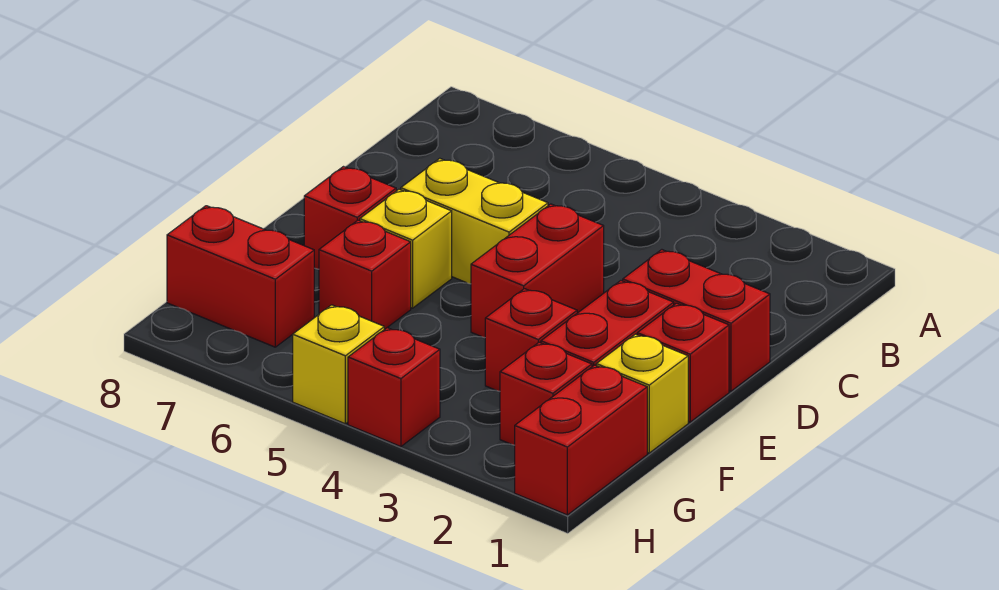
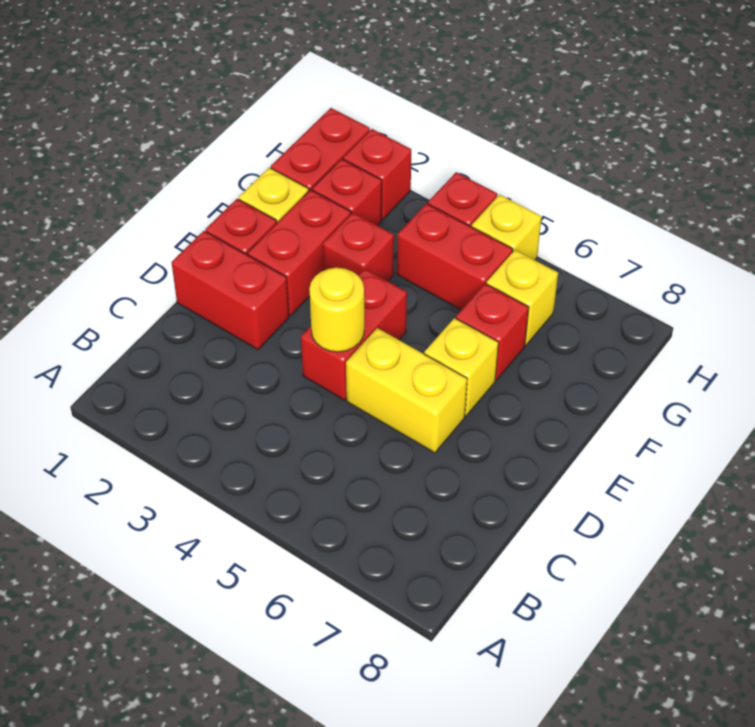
none -> yellow round brick D4 level 2
red brick E7 level 1 -> red brick H2 level 1
none -> yellow brick G6 level 1
red brick G7:G8 level 1 -> red brick G4:G5 level 1

